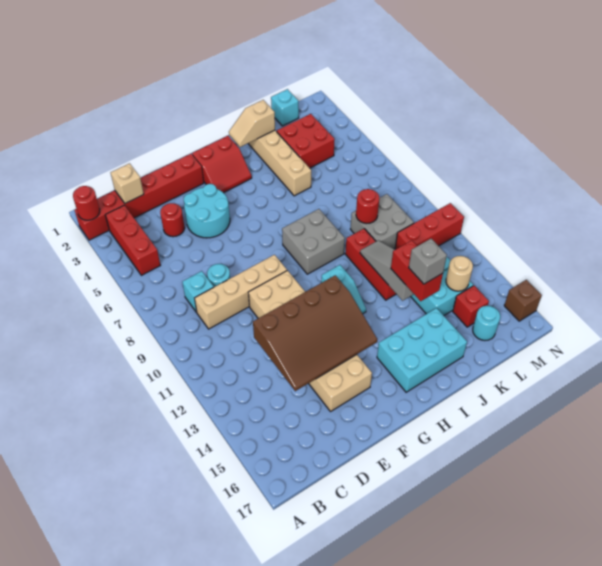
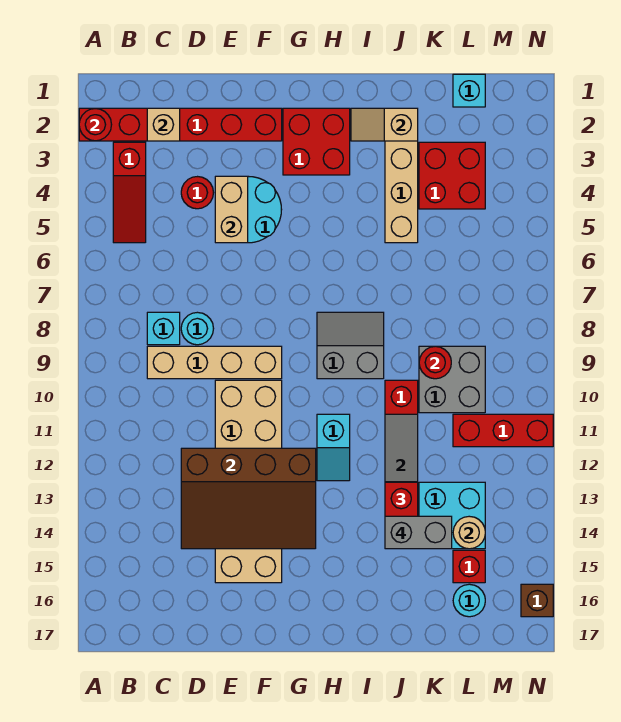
red brick B3:B5 level 1 -> red slope B3:B5 level 1 top 3
none -> tan brick E4:E5 level 2
red slope G2:H3 level 1 top 2 -> red brick G2:H3 level 1
grey brick H8:I9 level 1 -> grey slope H8:I9 level 1 top 9
cyan brick H15:J16 level 1 -> none
grey brick J14 level 4 -> grey brick J14:K14 level 4

